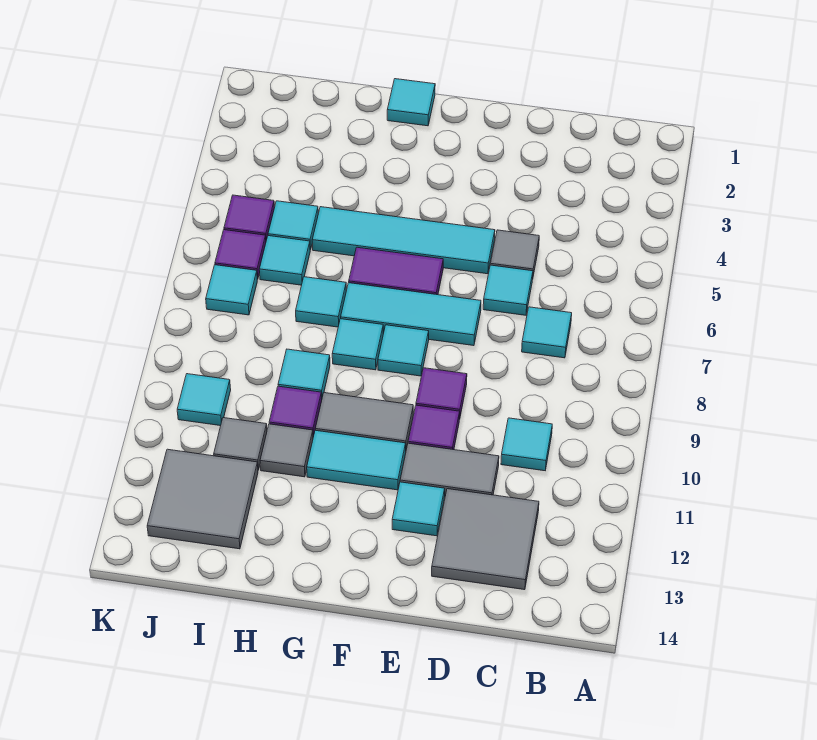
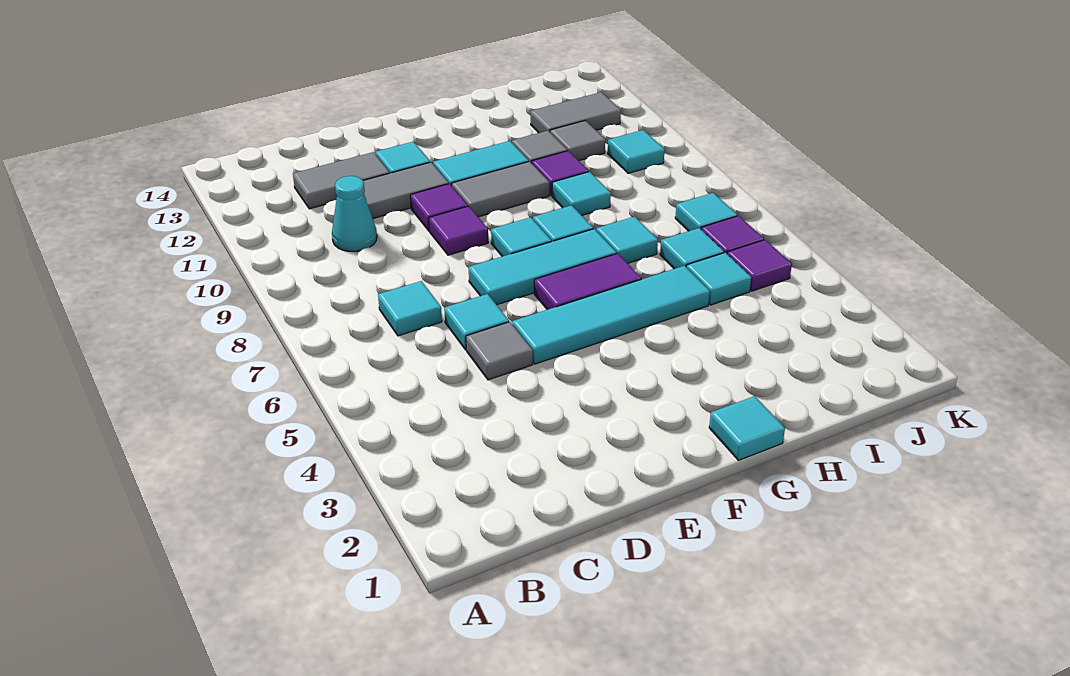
cyan tile C10 level 1 -> cyan cone C10 level 1
grey tile C12:D13 level 1 -> grey tile C12:D12 level 1
grey tile I12:J13 level 1 -> grey tile I12:J12 level 1

